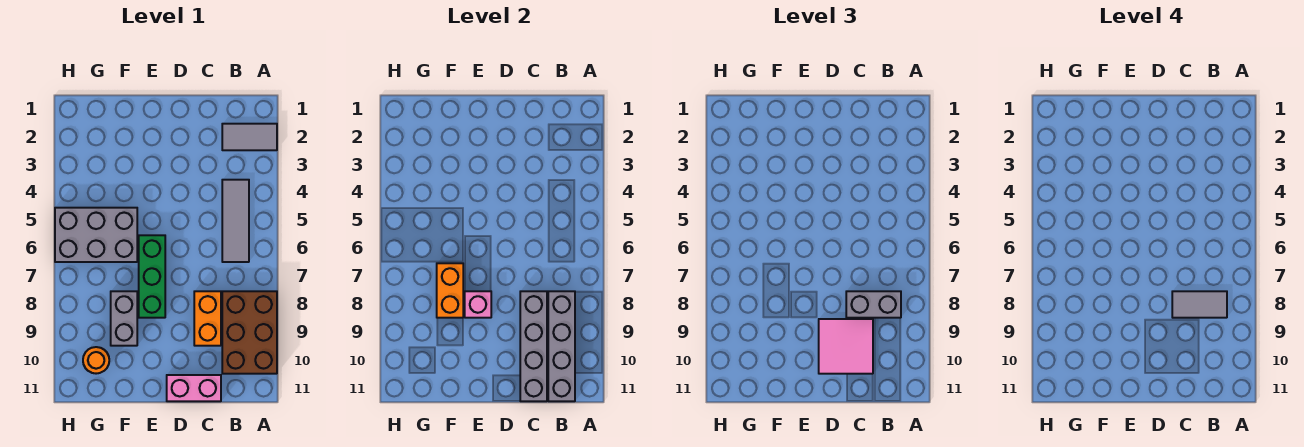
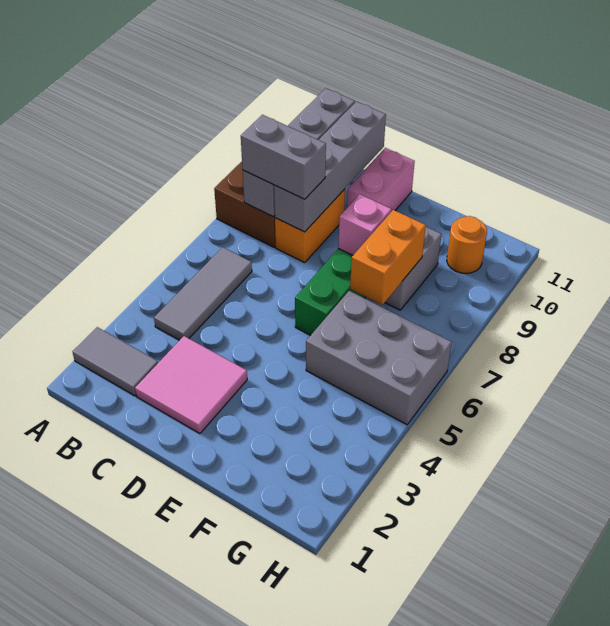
grey tile B8:C8 level 4 -> none
pink tile C9:D10 level 3 -> pink tile C2:D3 level 1
pink brick C11:D11 level 1 -> pink brick D10:D11 level 1

